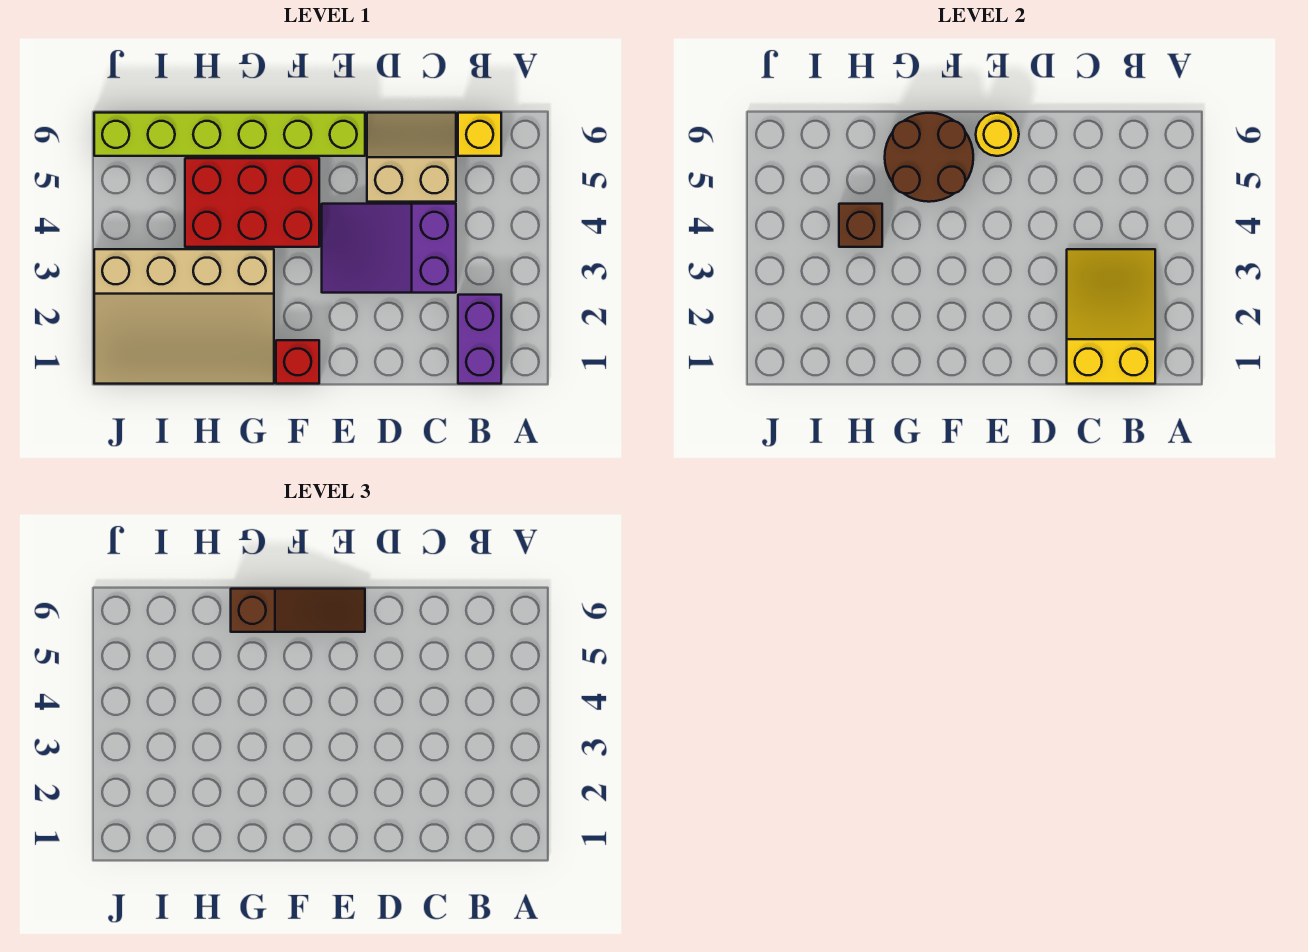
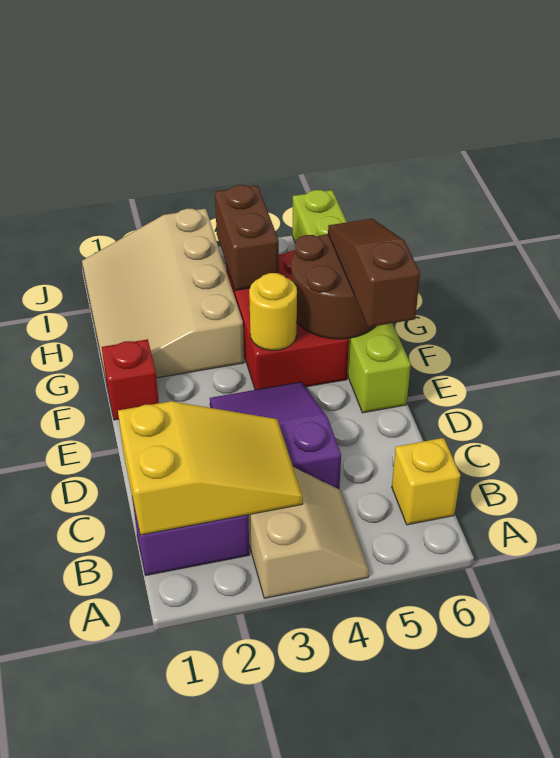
tan slope C5:D6 level 1 top 5 -> tan slope A3:B4 level 1 top 3
yellow round brick E6 level 2 -> yellow round brick F4 level 2
brown slope E6:G6 level 3 top G -> brown slope E6:G6 level 3 top E
brown brick H4 level 2 -> brown brick H4:I4 level 2

